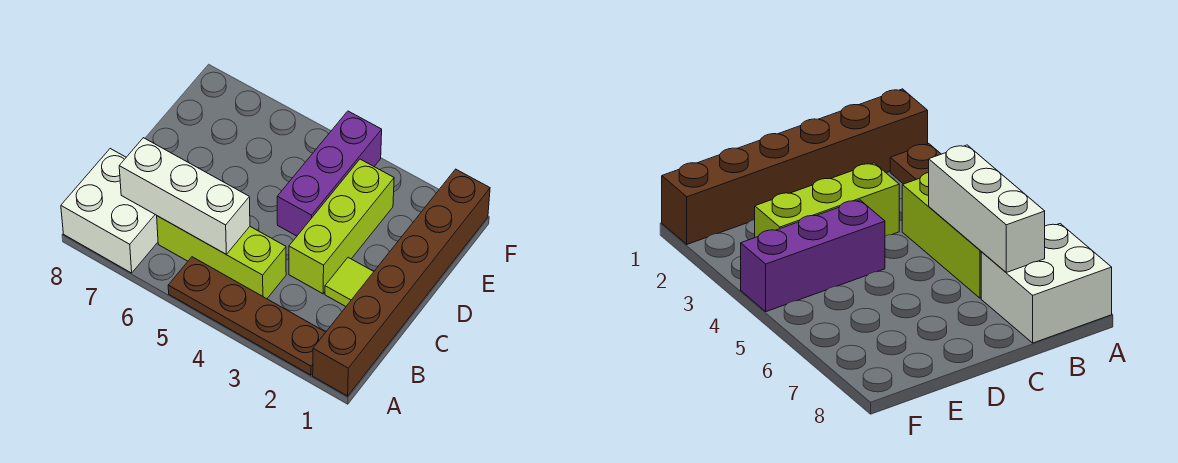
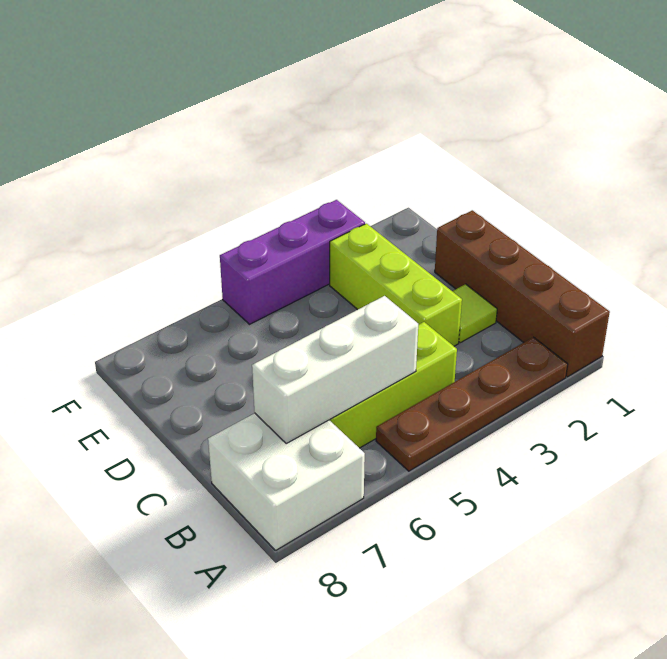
brown brick A1:F1 level 1 -> brown brick A1:D1 level 1
purple brick D4:F4 level 1 -> purple brick F3:F5 level 1

